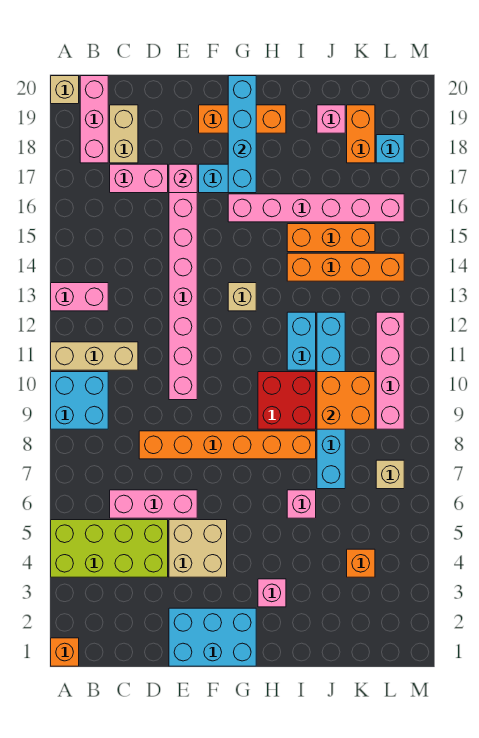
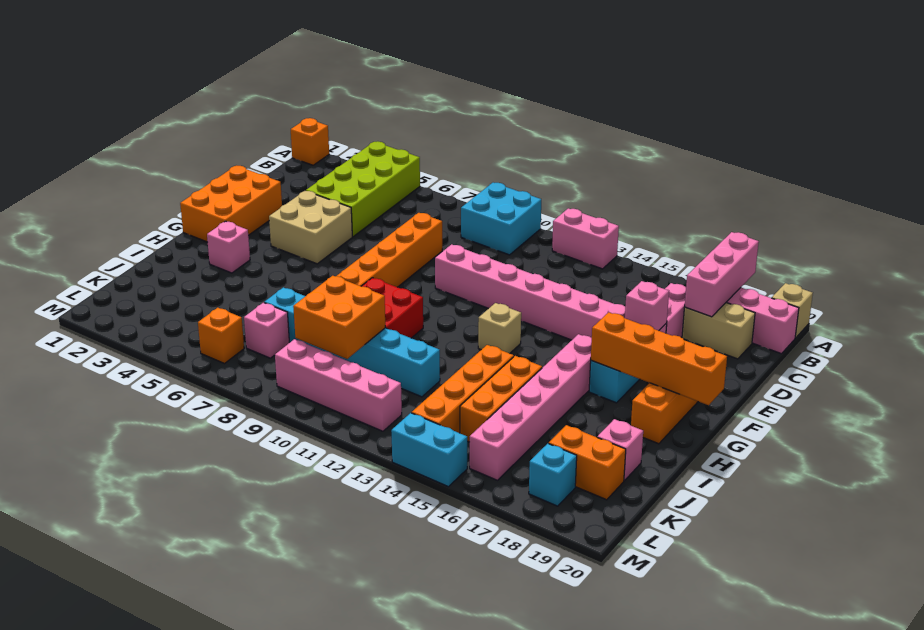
tan brick A11:C11 level 1 -> none
pink brick A13:B13 level 1 -> pink brick A12:A13 level 1
pink brick C6:E6 level 1 -> pink brick A18:C18 level 2
cyan brick E1:G2 level 1 -> orange brick E1:G2 level 1
cyan brick G17:G20 level 2 -> orange brick G17:G20 level 2
pink brick I6 level 1 -> pink brick K7 level 1
cyan brick I11:I12 level 1 -> cyan brick M14:M15 level 1
orange brick K4 level 1 -> orange brick L6 level 1
tan brick L7 level 1 -> none

